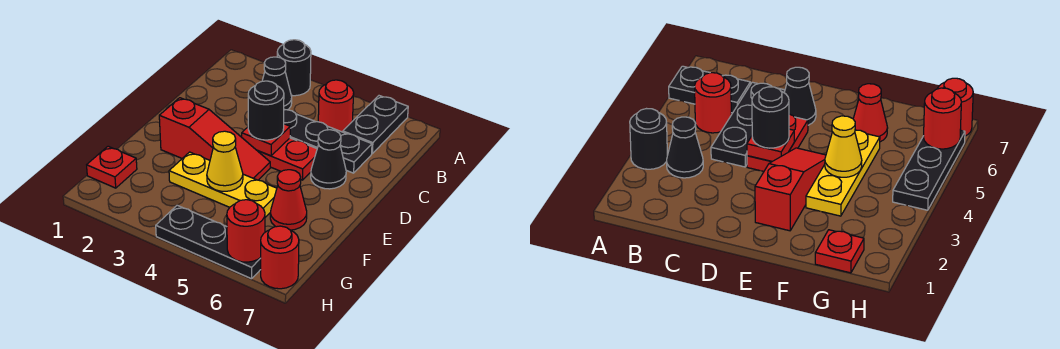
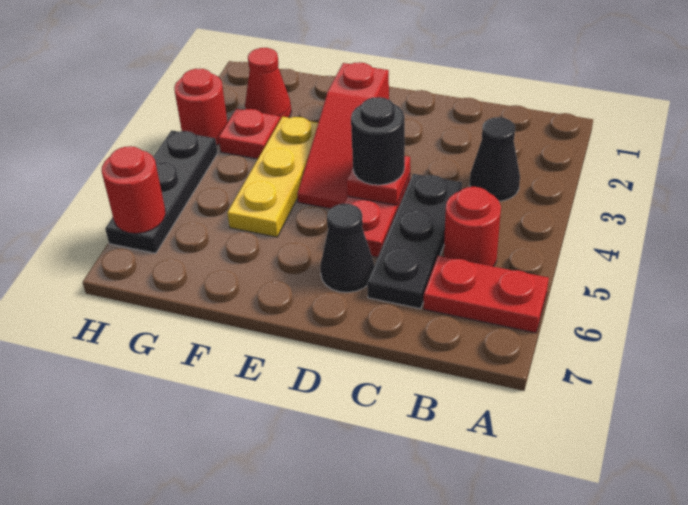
black round brick A3 level 1 -> none
black plate A6:B6 level 1 -> red plate A6:B6 level 1
yellow cone F4 level 2 -> none
red cone F6 level 1 -> red cone G2 level 1
red plate G1 level 1 -> red plate G3 level 1
red round brick H7 level 1 -> red round brick H3 level 1

